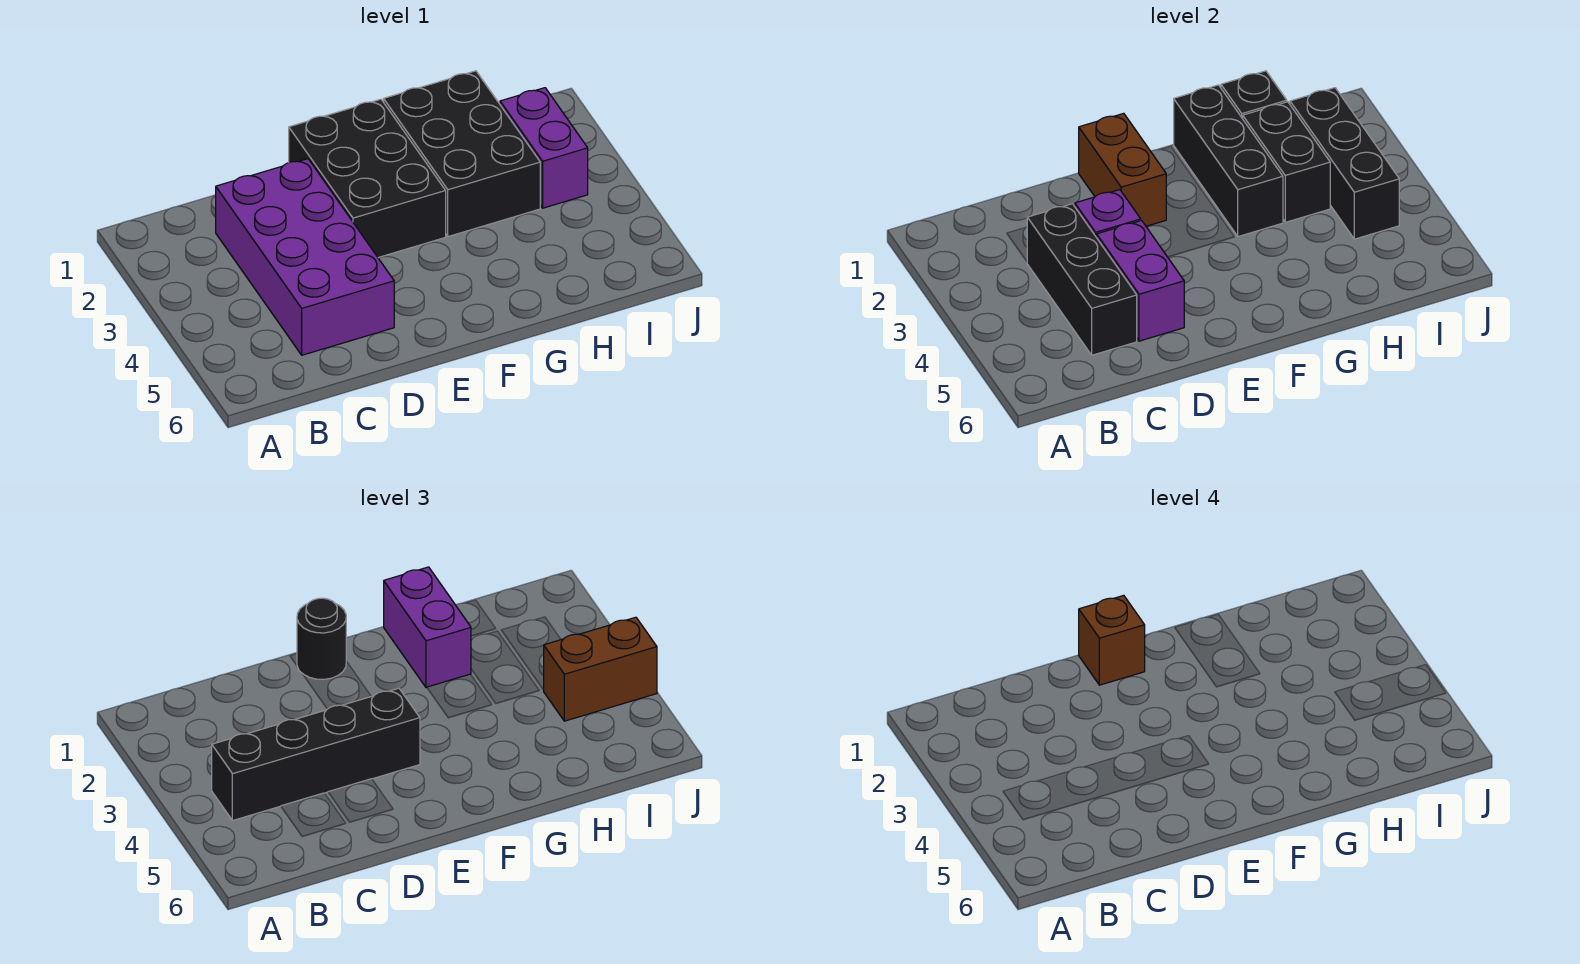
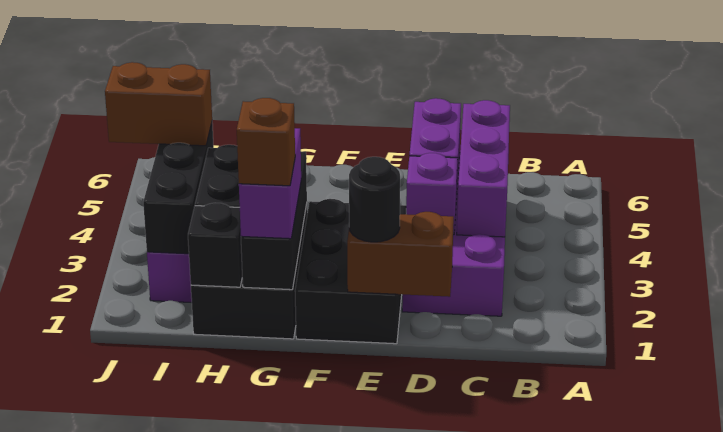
black brick B4:E4 level 3 -> none
black brick C3:C5 level 2 -> purple brick C3:C5 level 2
brown brick E1:E2 level 2 -> brown brick D1:E1 level 2
brown brick E1 level 4 -> brown brick G1 level 4

